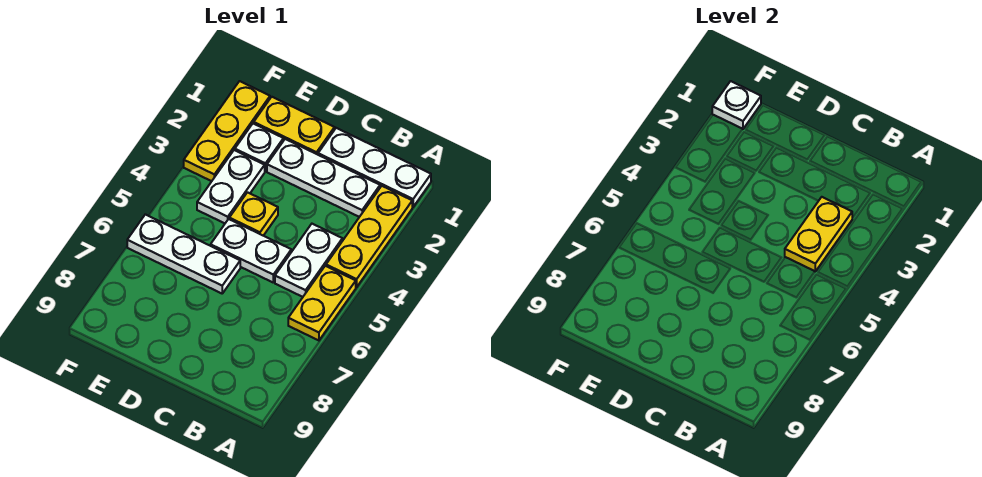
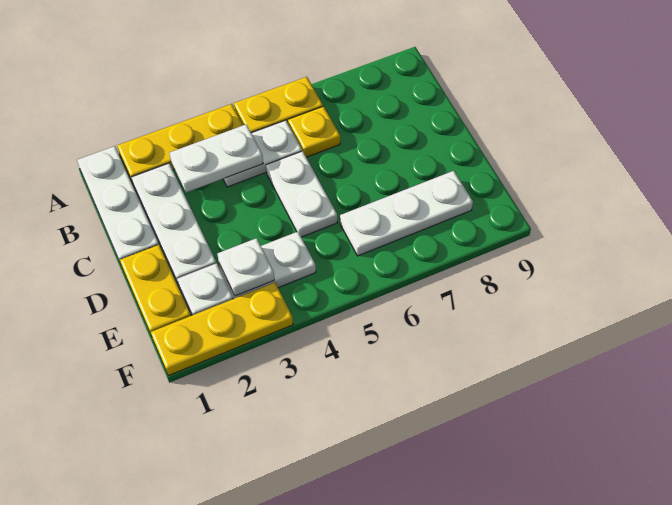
yellow plate B3:B4 level 2 -> white plate B3:B4 level 2
yellow plate D4 level 1 -> yellow plate B6 level 1
white plate D6:F6 level 1 -> white plate E6:E8 level 1
white plate F1 level 2 -> white plate E3 level 2

